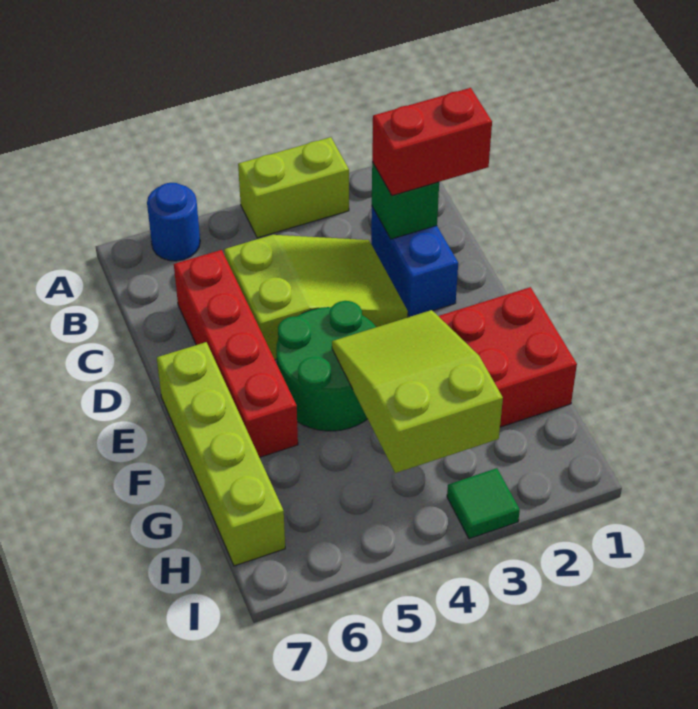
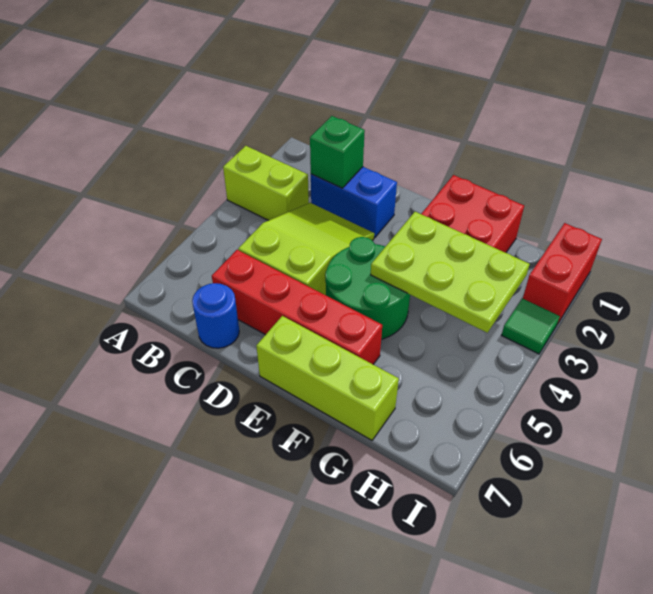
lime brick A3:A4 level 1 -> lime brick A3:B3 level 1
blue round brick A6 level 1 -> blue round brick C7 level 1
red brick C1:C2 level 3 -> red brick I1:I2 level 1
lime brick E7:H7 level 1 -> lime brick E7:G7 level 1
lime slope F3:H4 level 2 top H -> lime plate F3:H4 level 2

